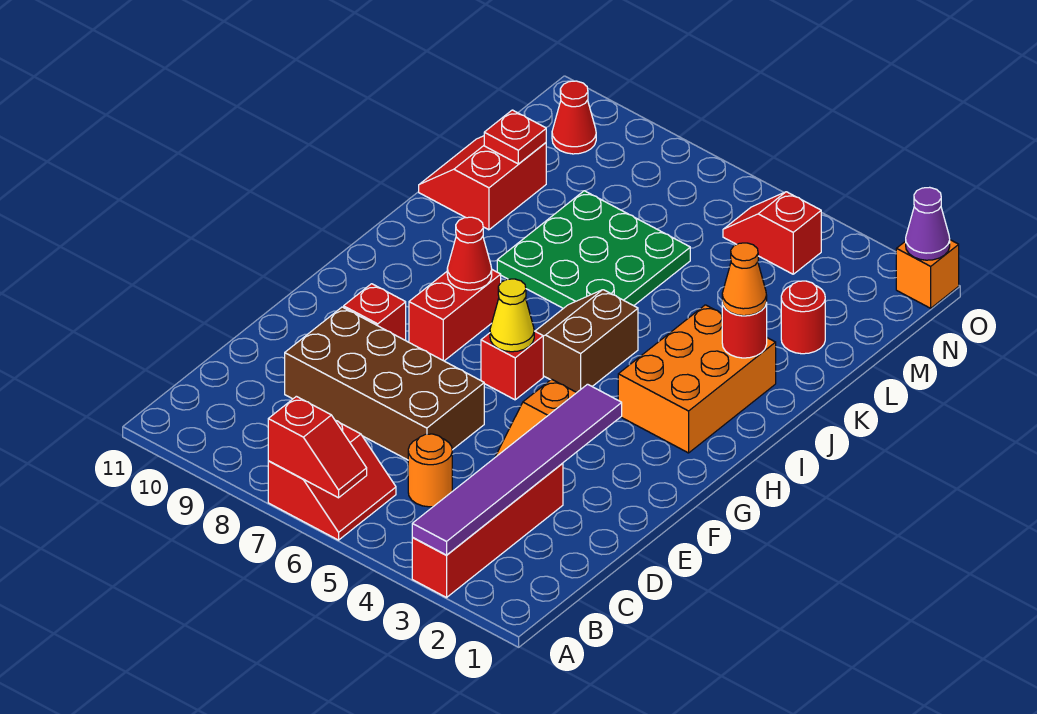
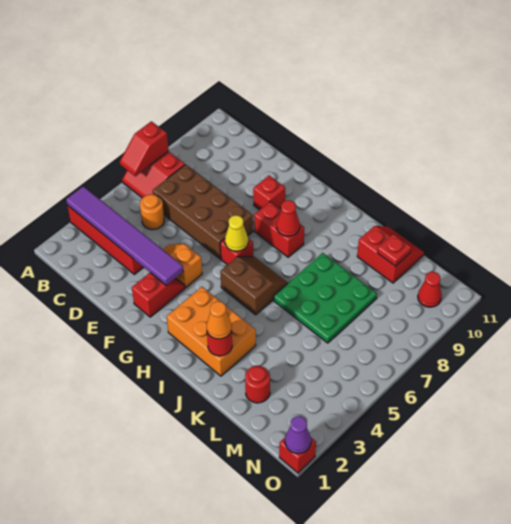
brown brick D6:E9 level 1 -> brown brick C6:F7 level 1
red slope N4:N5 level 1 top 4 -> red slope F2:F3 level 1 top 2
orange brick O1 level 1 -> red brick O1 level 1

